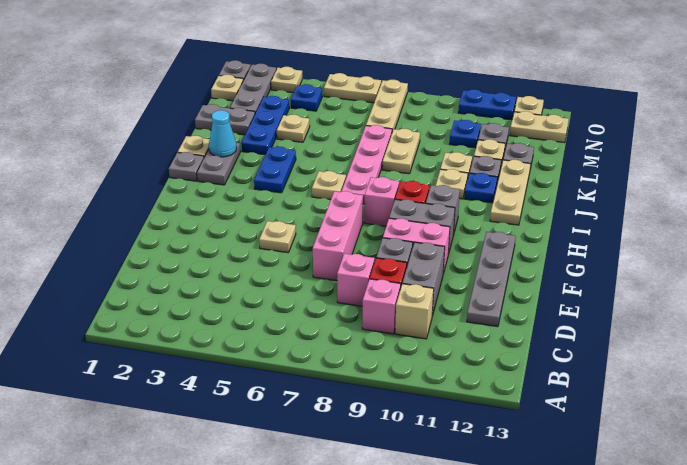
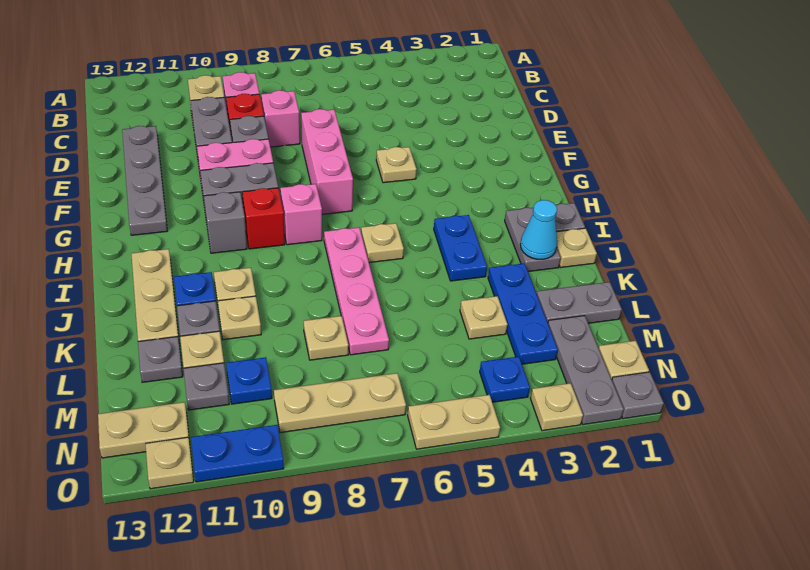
tan plate K8:L8 level 1 -> tan plate L8 level 1
tan plate M7:O7 level 1 -> tan plate N7:N9 level 1

